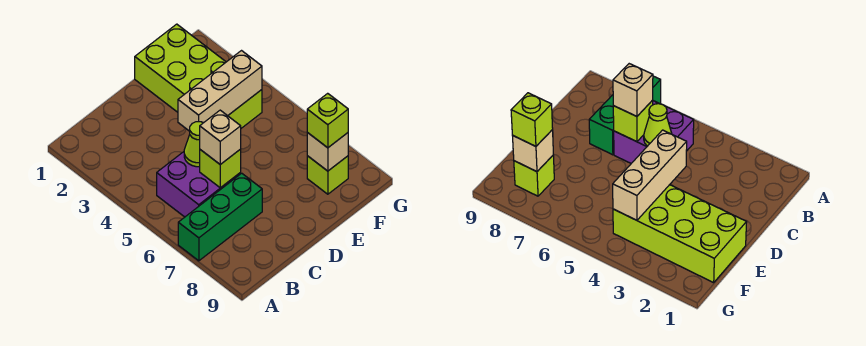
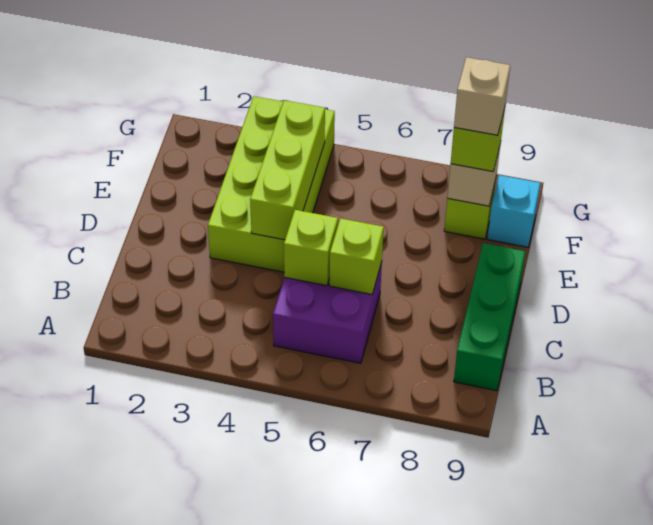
green brick A7:C7 level 1 -> green brick B9:D9 level 1
lime cone C5 level 2 -> lime brick C5 level 2
tan brick C6 level 3 -> tan brick F8 level 4
tan brick D4:F4 level 2 -> lime brick D4:F4 level 2
lime brick E1:F4 level 1 -> lime brick D3:G4 level 1
none -> cyan brick F9 level 1

